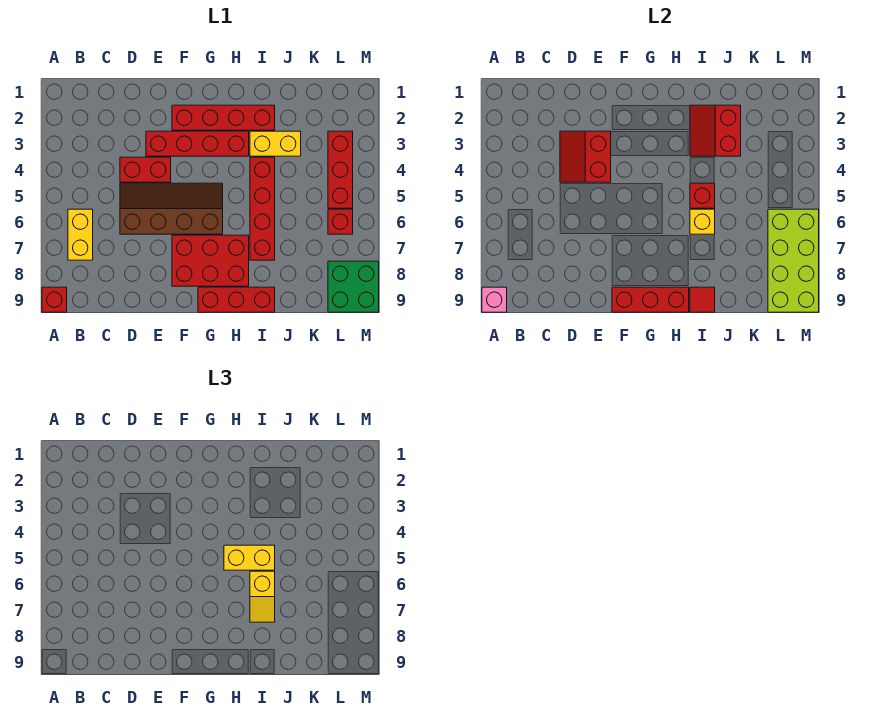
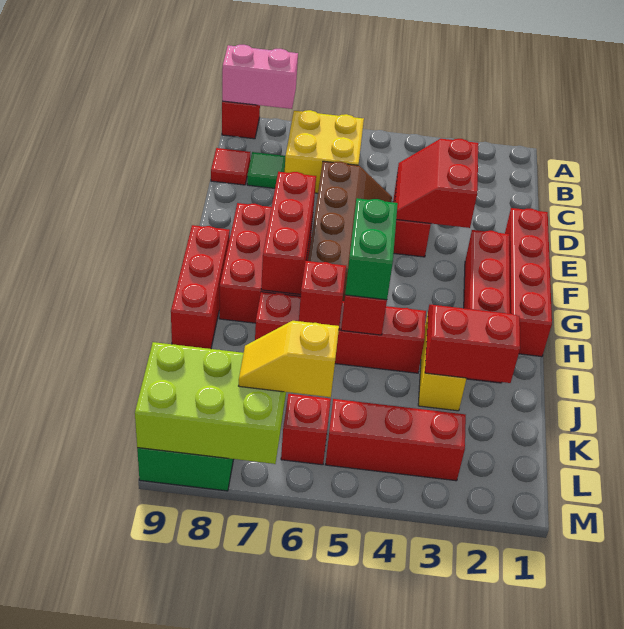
pink brick A9 level 2 -> pink brick A8:A9 level 2
yellow brick B6:B7 level 1 -> yellow brick B6:C7 level 1
none -> green tile C8 level 1
red slope D3:E4 level 2 top E -> red slope D3:E4 level 2 top 3
red brick E3:H3 level 1 -> red brick E1:H1 level 1
red brick F9:H9 level 2 -> red brick F7:H7 level 2
yellow brick H5:I5 level 3 -> green brick H5:I5 level 3
yellow brick I6 level 2 -> red brick I6 level 2
yellow slope I6:I7 level 3 top 6 -> yellow slope L6:L7 level 3 top 6
red tile I9 level 2 -> red tile C9 level 1
lime brick L6:M9 level 2 -> lime brick L7:M9 level 2

